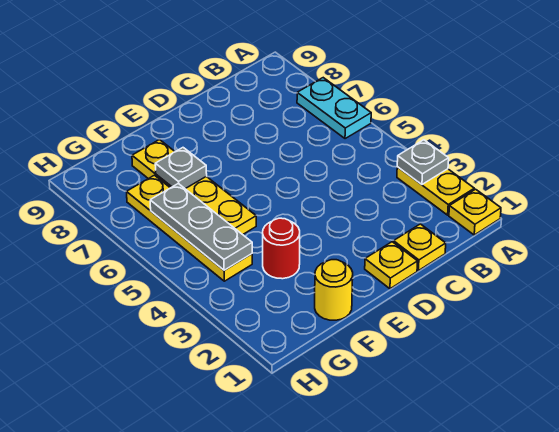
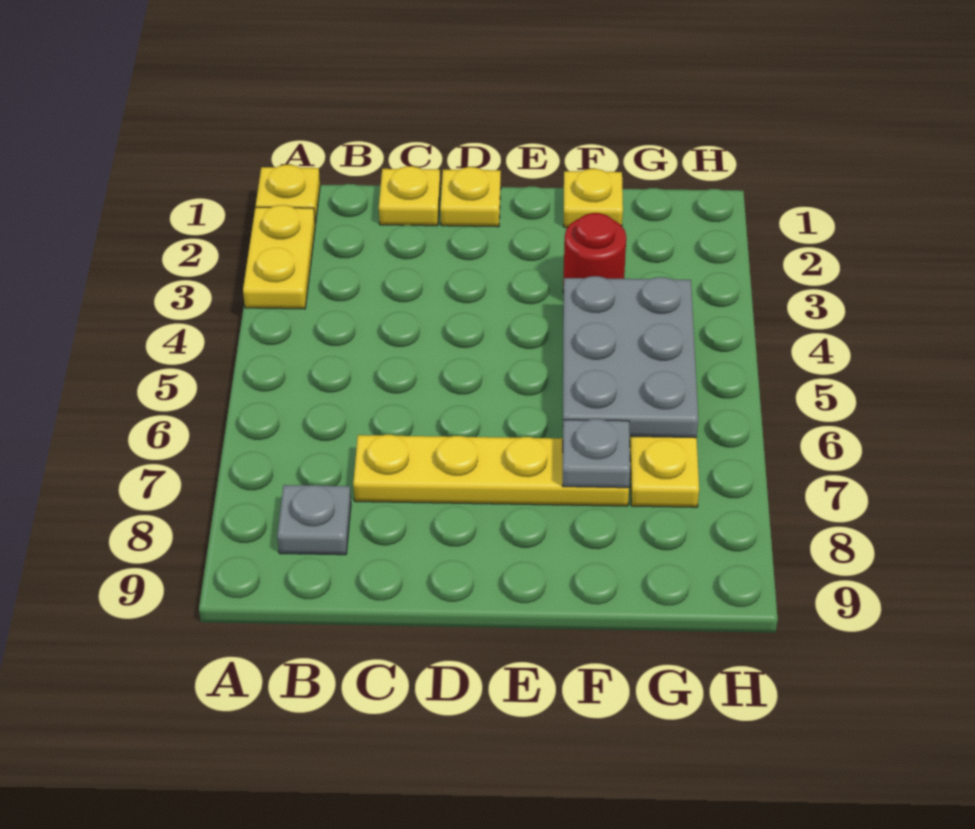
grey plate A3 level 2 -> grey plate B8 level 1
cyan plate A6:A7 level 1 -> none
yellow round brick F1 level 1 -> yellow plate F1 level 1
yellow plate F5:F8 level 1 -> yellow plate C7:F7 level 1
grey plate G4:G6 level 2 -> grey plate F4:G6 level 2

